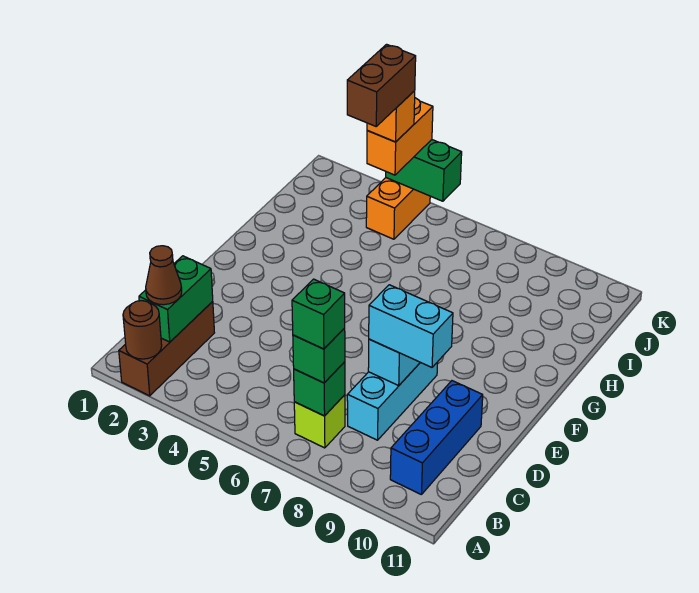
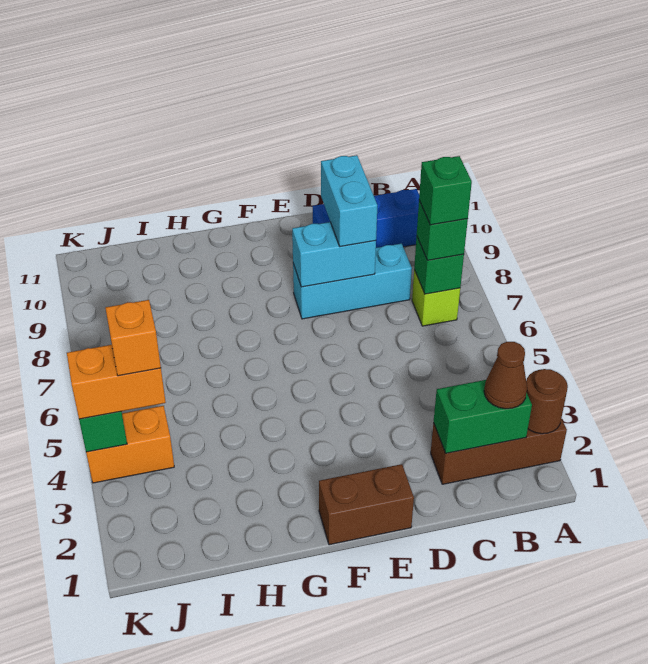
brown brick I4:J4 level 5 -> brown brick E1:F1 level 1

